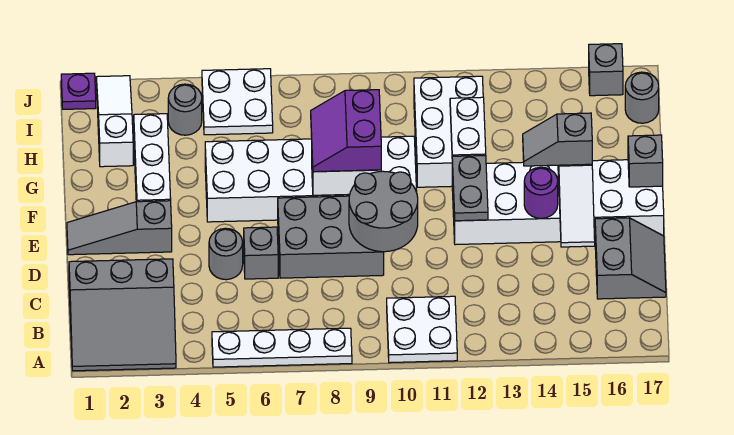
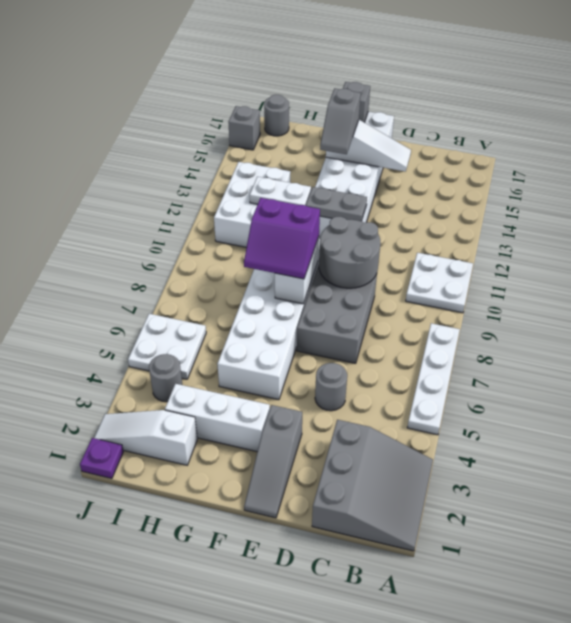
grey slope C16:D17 level 1 top 16 -> none
grey brick D6 level 1 -> none
purple round brick E14 level 2 -> none
white brick G11:I12 level 1 -> white brick H11:I13 level 1

